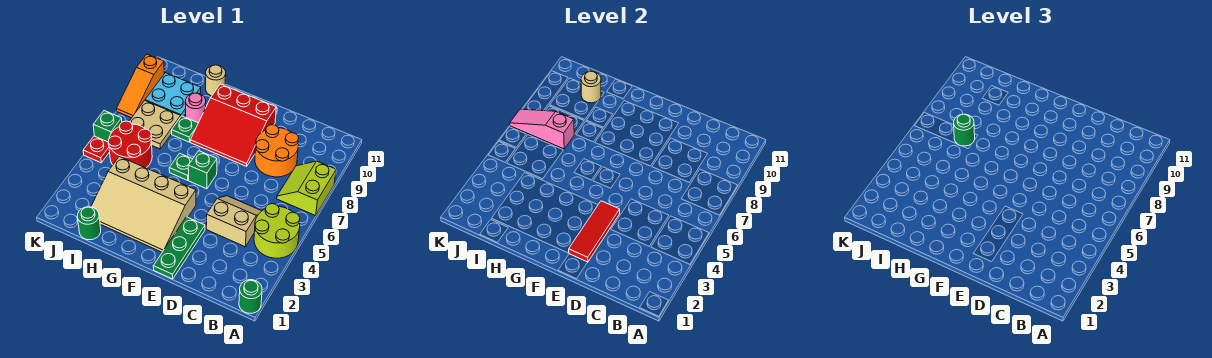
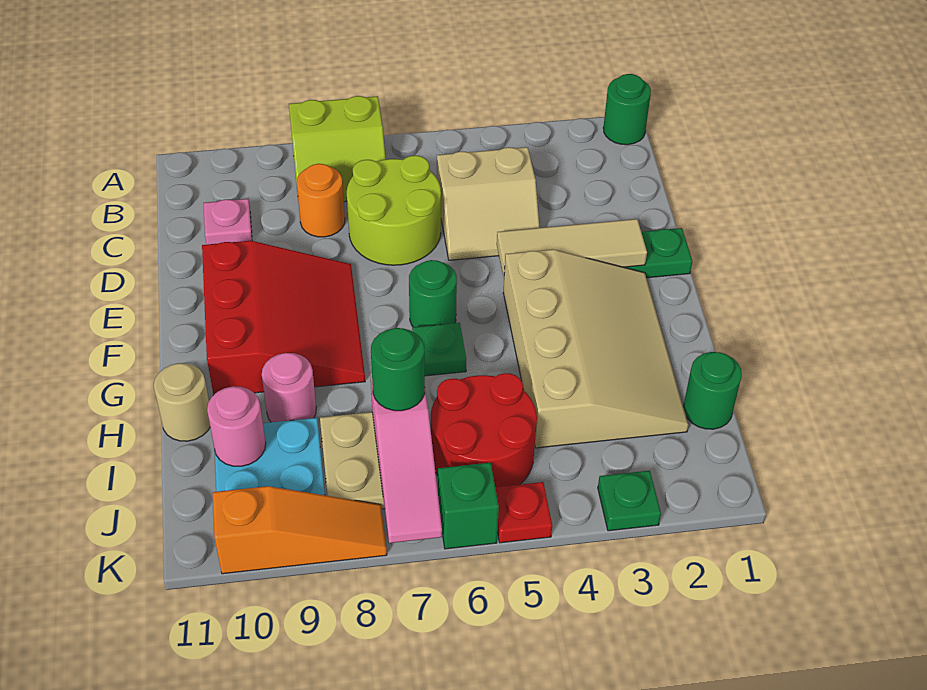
lime round brick A4:B5 level 1 -> lime round brick C6:D7 level 1
tan slope C4:D5 level 1 top 4 -> tan slope C4:D5 level 1 top C
orange round brick C8:D9 level 1 -> orange round brick C8 level 1
none -> pink plate C10 level 1
red tile E2:E4 level 2 -> tan tile E2:E4 level 2
green brick F6 level 1 -> green round brick F6 level 1
green plate H8 level 1 -> green plate K3 level 1
tan round brick I10 level 2 -> pink round brick I10 level 2

